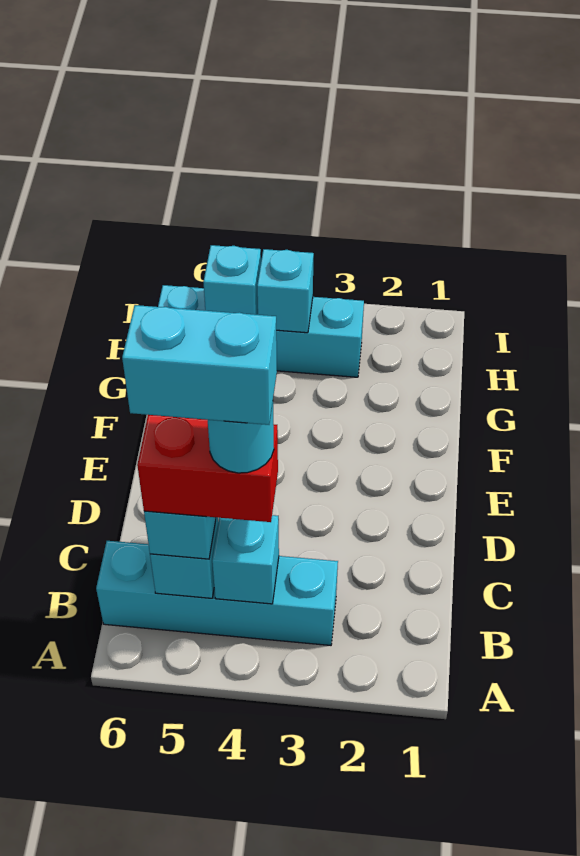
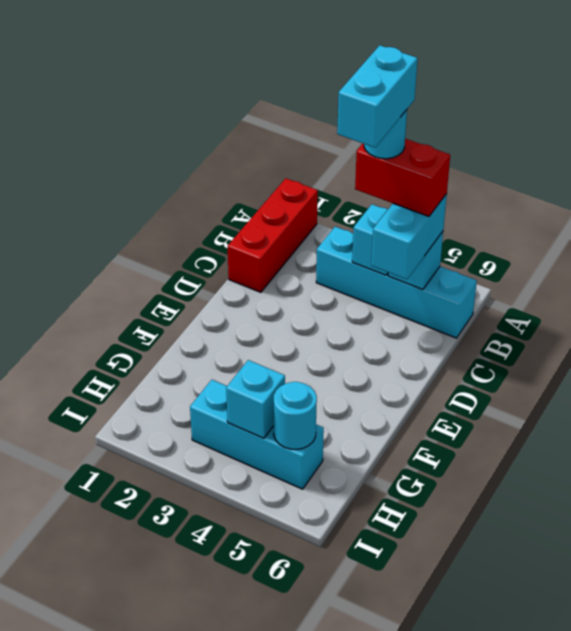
none -> red brick A1:C1 level 1
cyan brick B4:B5 level 6 -> cyan brick B4:C4 level 6
cyan brick H3:H6 level 1 -> cyan brick H3:H5 level 1
cyan brick H5 level 2 -> cyan round brick H5 level 2

